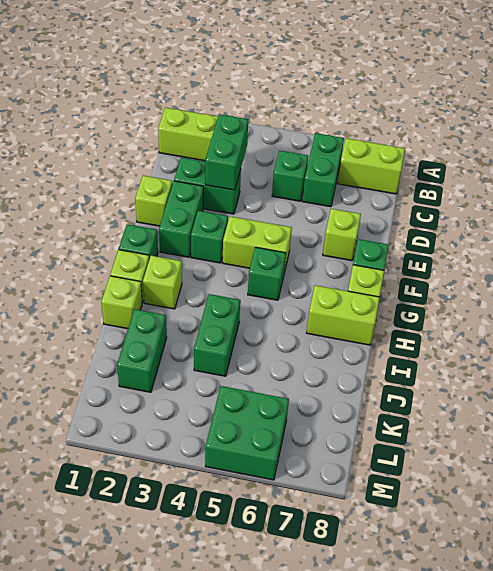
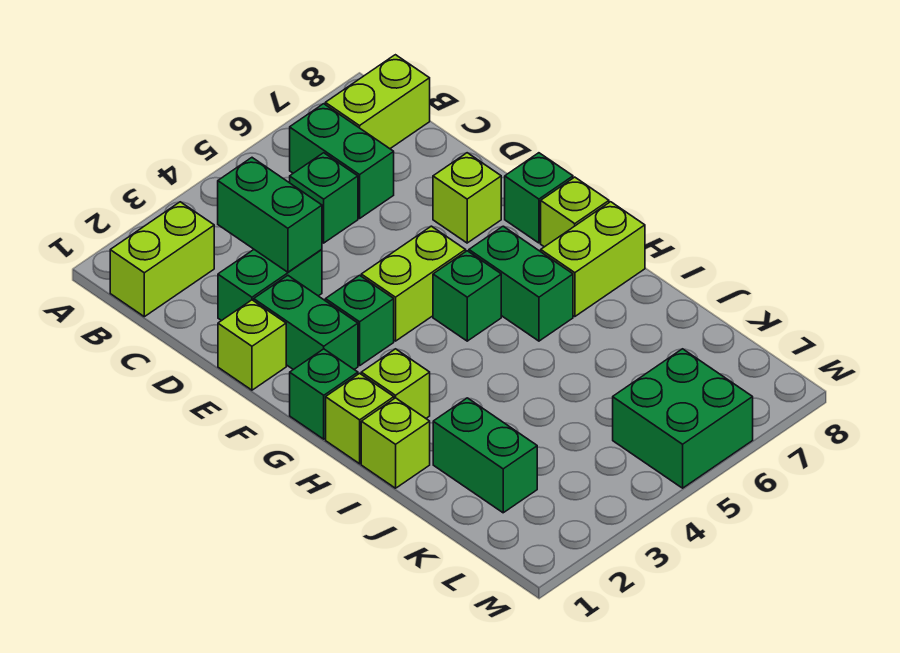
green brick I4:J4 level 1 -> green brick G6:H6 level 1

